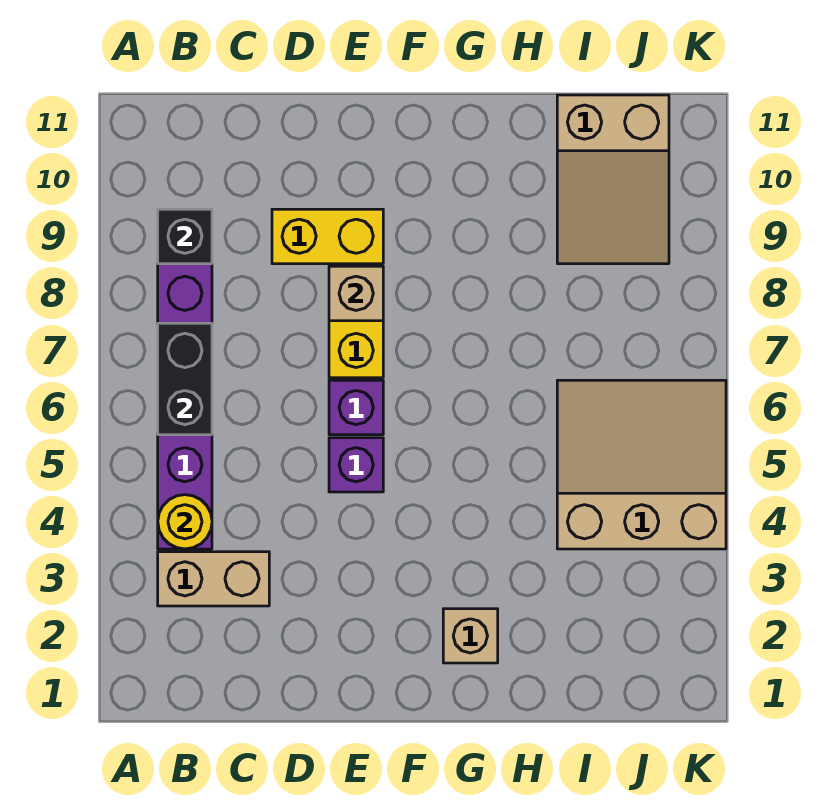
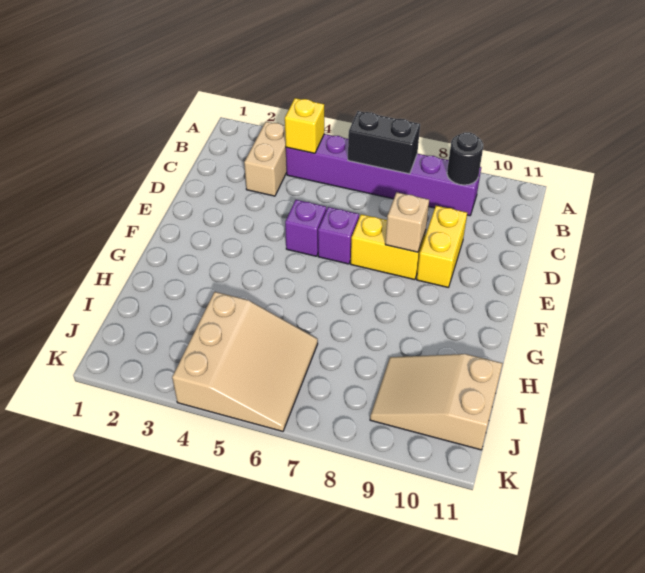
yellow round brick B4 level 2 -> yellow brick B4 level 2
black brick B9 level 2 -> black round brick B9 level 2
tan brick G2 level 1 -> none

